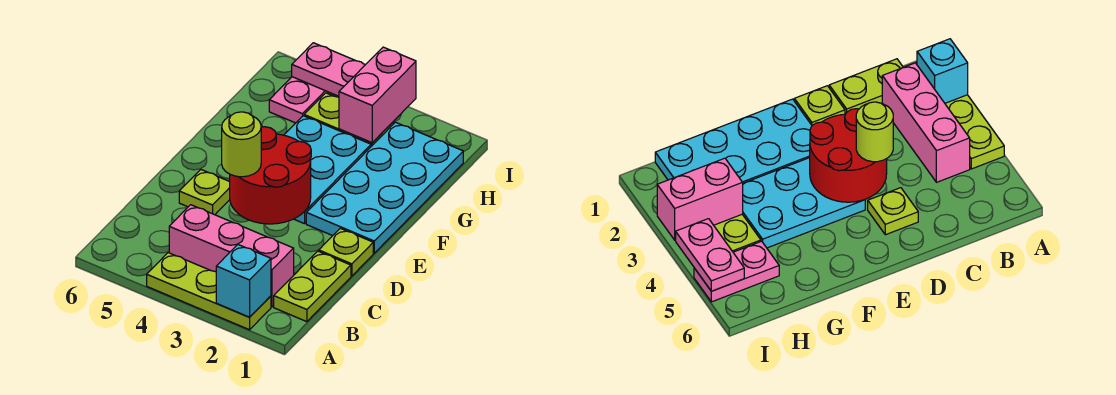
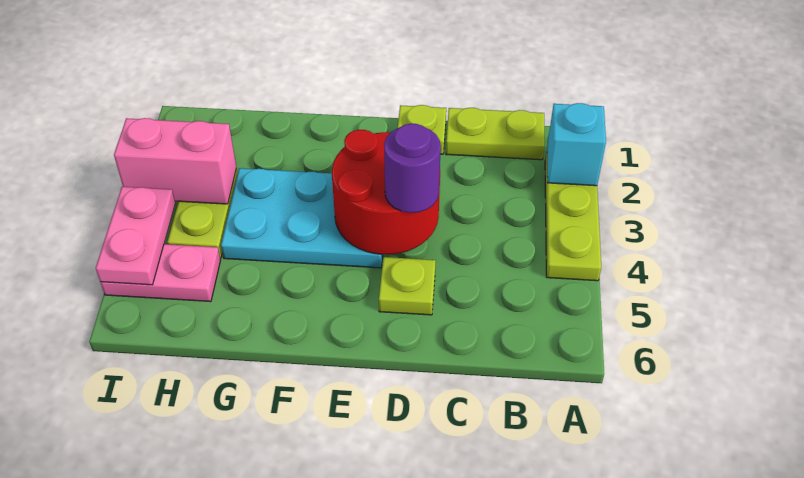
pink brick B2:B4 level 1 -> none
lime round brick D4 level 3 -> purple round brick D4 level 3
cyan plate E1:H2 level 1 -> none

